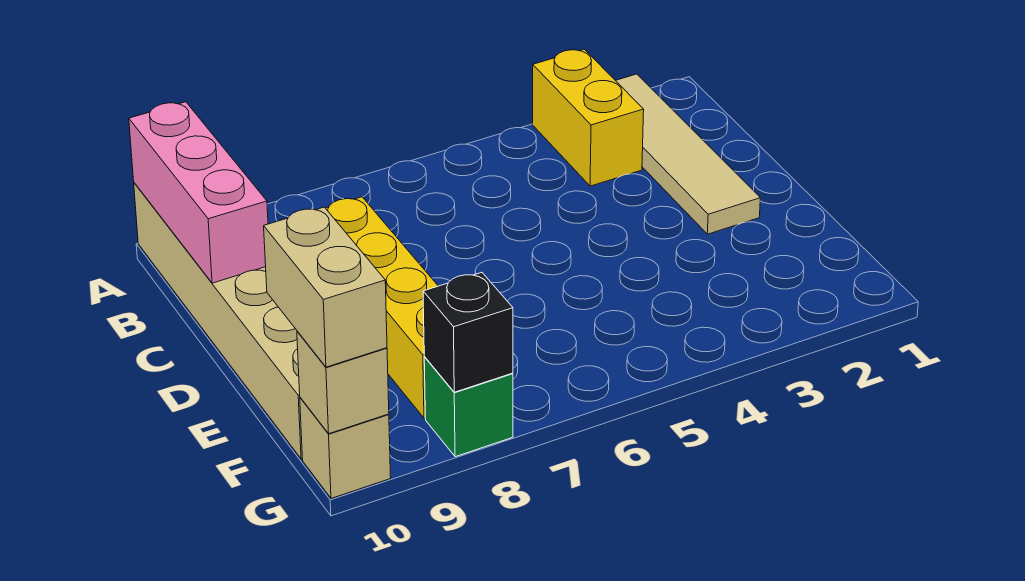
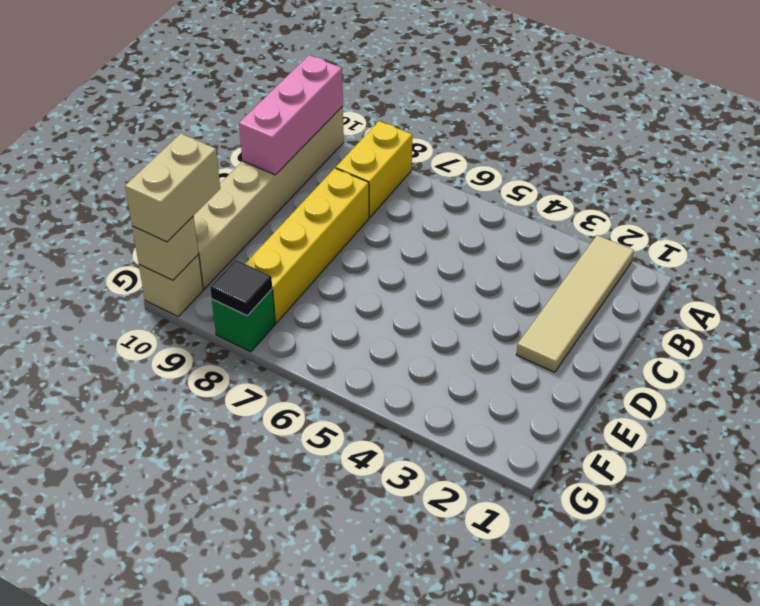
yellow brick A3:B3 level 1 -> yellow brick A8:B8 level 1
black brick G8 level 2 -> black tile G8 level 2

